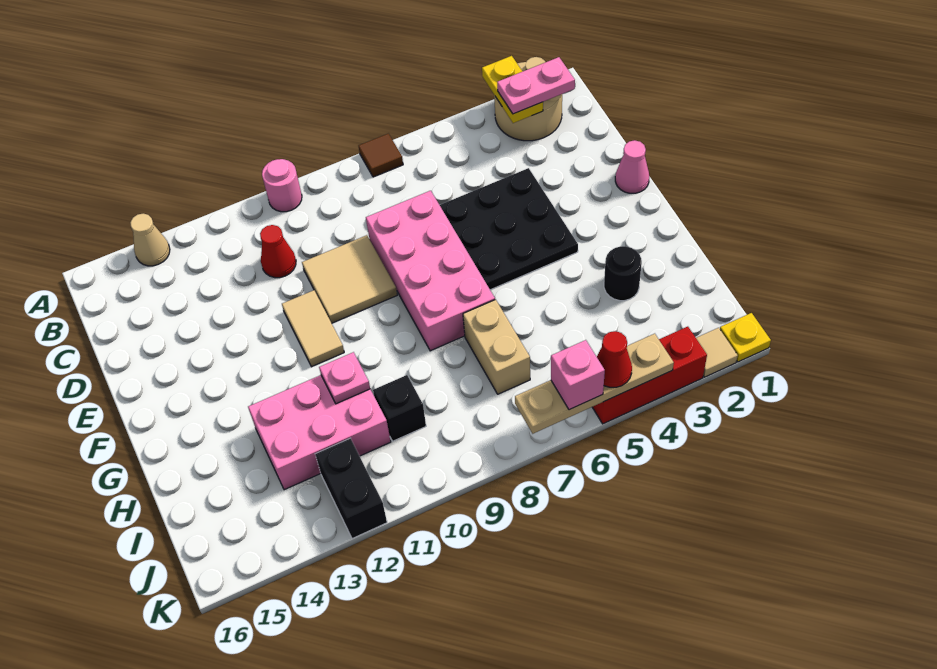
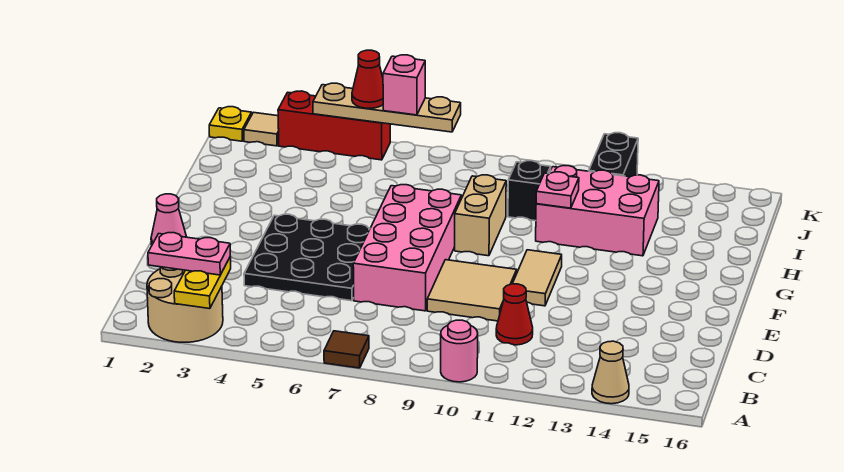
black round brick H3 level 1 -> none
tan brick H7:I7 level 1 -> tan brick G9:H9 level 1

